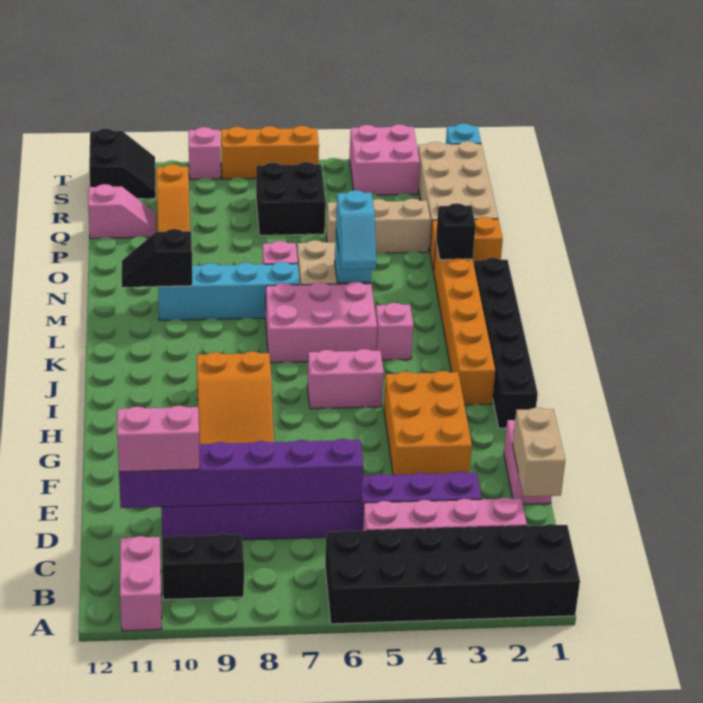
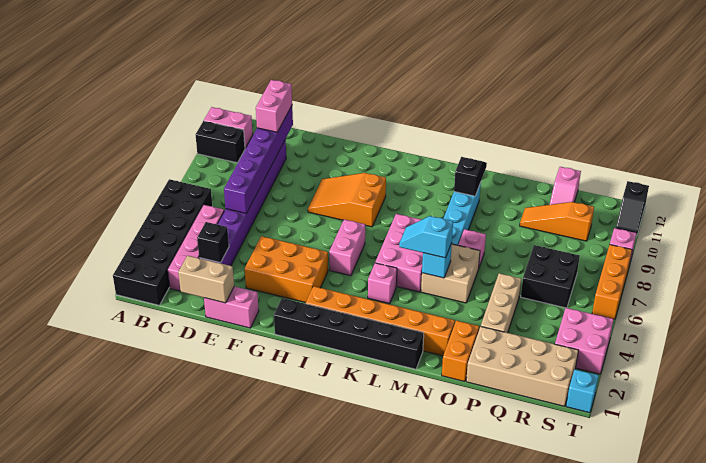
black brick B9:B10 level 1 -> black brick A10:B10 level 1
black brick N2 level 2 -> black brick D3 level 2
black slope S11:T12 level 1 top 12 -> black slope T11:T12 level 1 top 12

